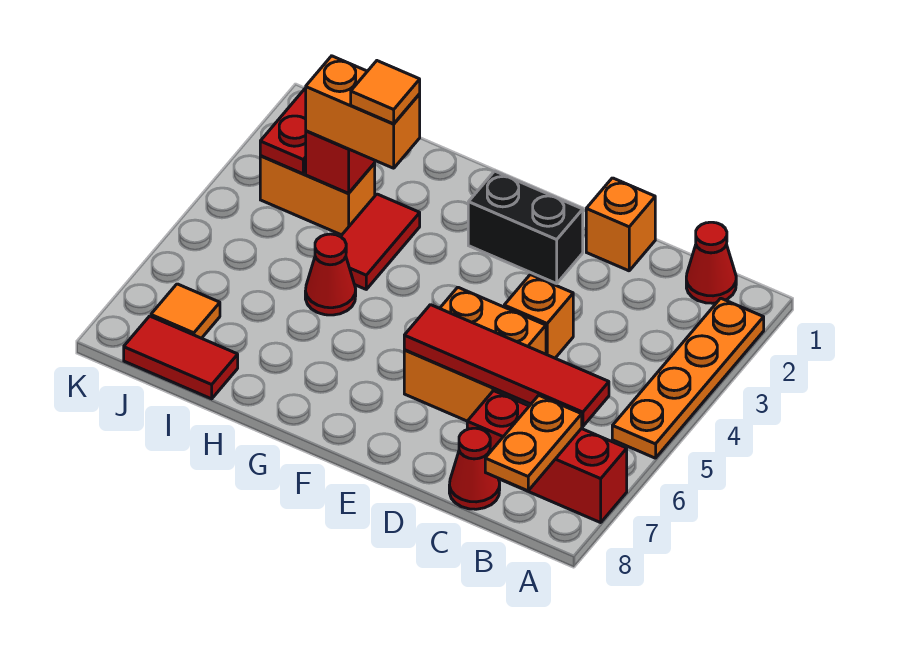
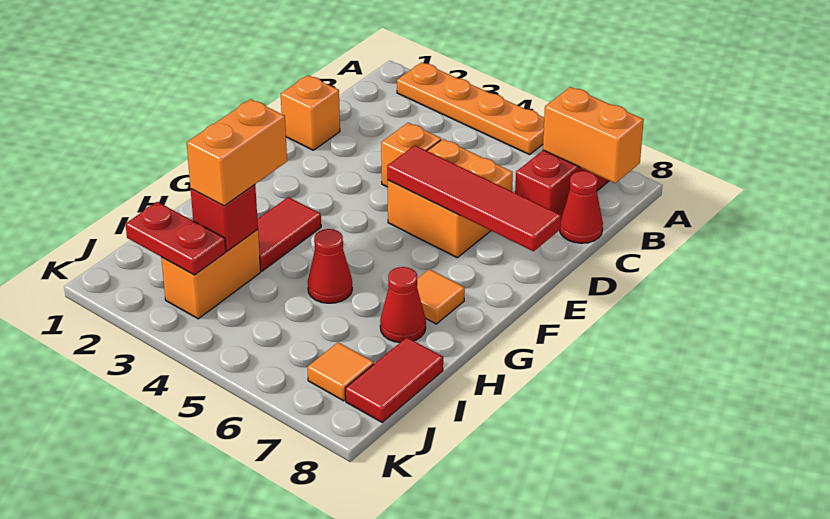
red cone B1 level 1 -> red cone H7 level 1
red tile B6:E6 level 2 -> red tile E5:E8 level 2
orange plate B7:B8 level 2 -> orange brick B7:B8 level 2
black brick E2:F2 level 1 -> none
red tile H3:H4 level 1 -> red tile G3:H3 level 1
orange tile H3 level 4 -> orange tile G7 level 1

